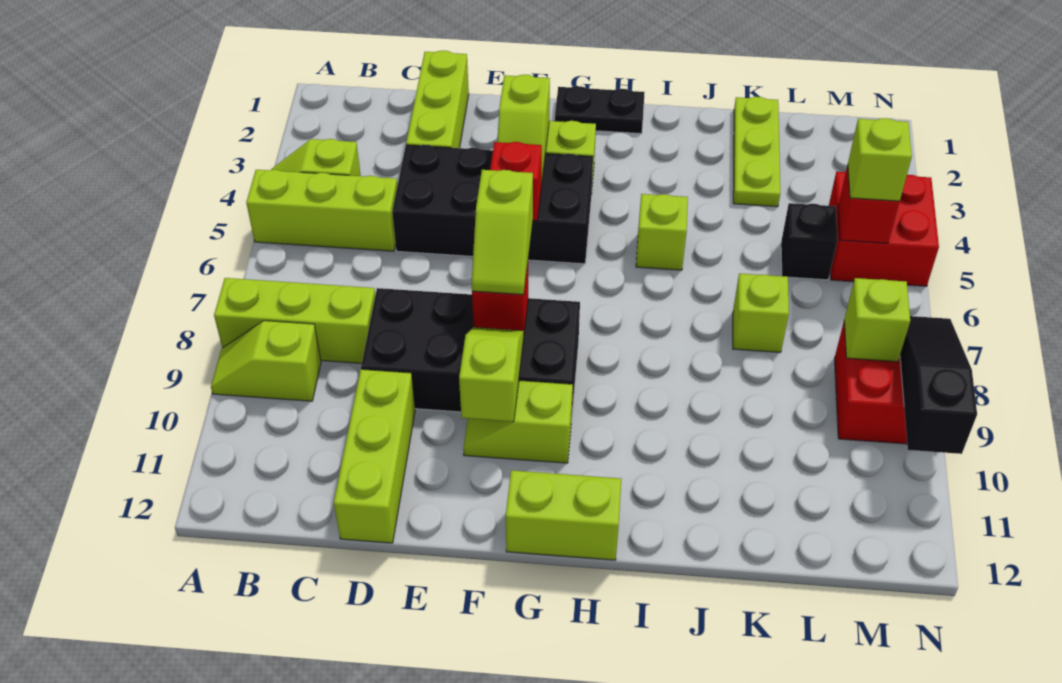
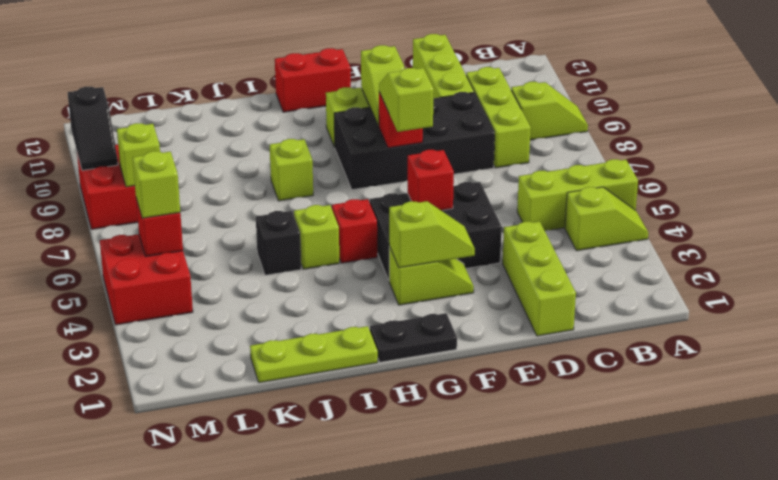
lime brick A8:C8 level 1 -> lime brick C8:C10 level 1
black brick D4:G5 level 1 -> black brick E4:G5 level 1
lime slope F3:F4 level 2 top 3 -> lime slope F3:G3 level 2 top G
lime brick G12:H12 level 1 -> red brick G12:H12 level 1
none -> red brick H5 level 1
lime plate K1:K3 level 1 -> lime plate I1:K1 level 1
lime brick K7 level 1 -> lime brick I8 level 1
black brick L5 level 1 -> black brick J5 level 1
black slope N8:N10 level 2 top 10 -> black slope N9:N10 level 2 top 10

